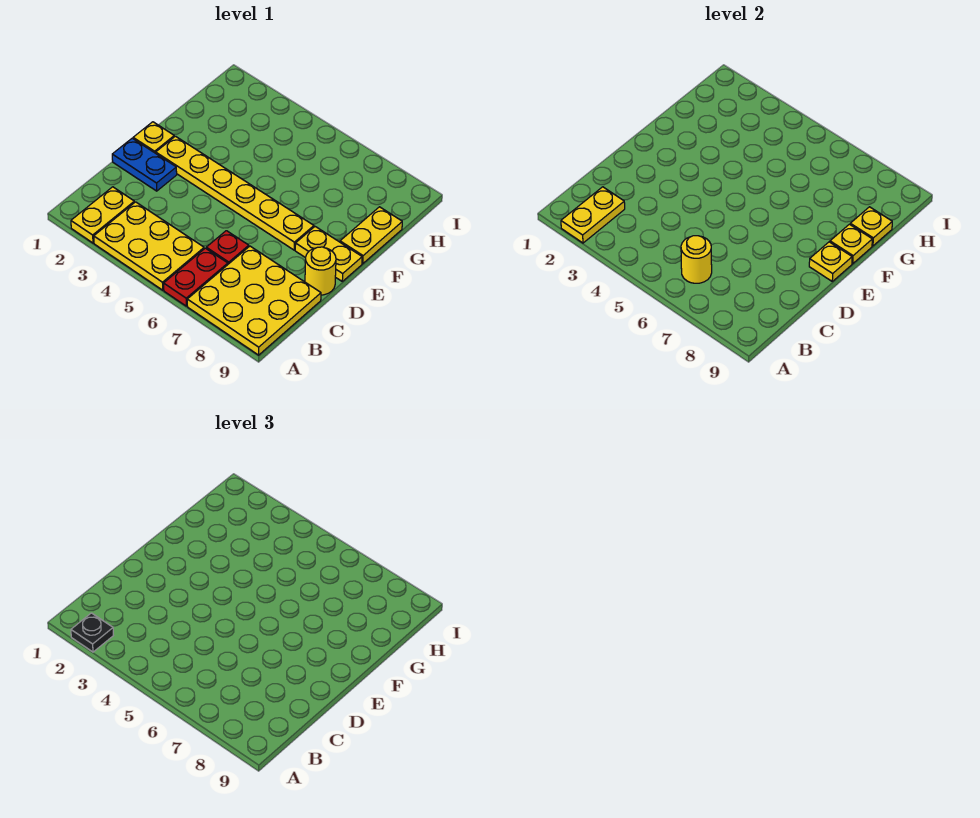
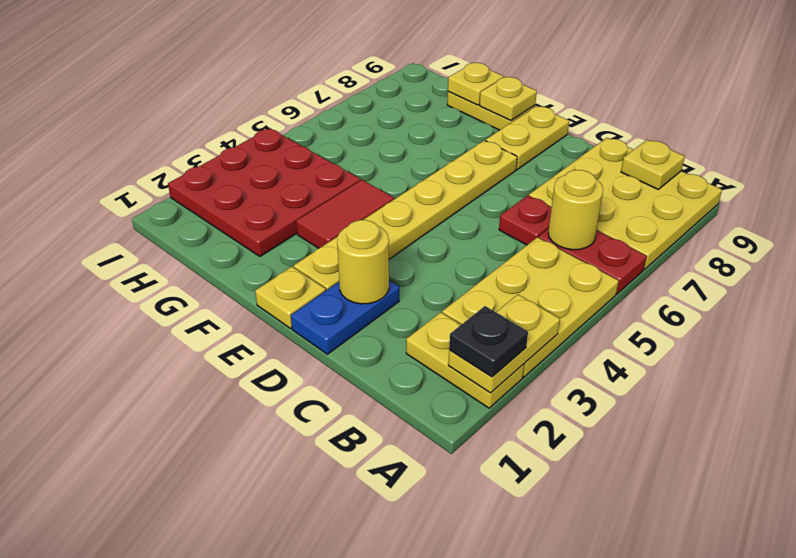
yellow plate A2:B2 level 2 -> yellow plate A2:A3 level 2
yellow round brick D9 level 1 -> yellow round brick D2 level 2
yellow plate E9 level 2 -> yellow plate B9 level 2
none -> red tile F3:F4 level 1
none -> red plate G2:I4 level 1

